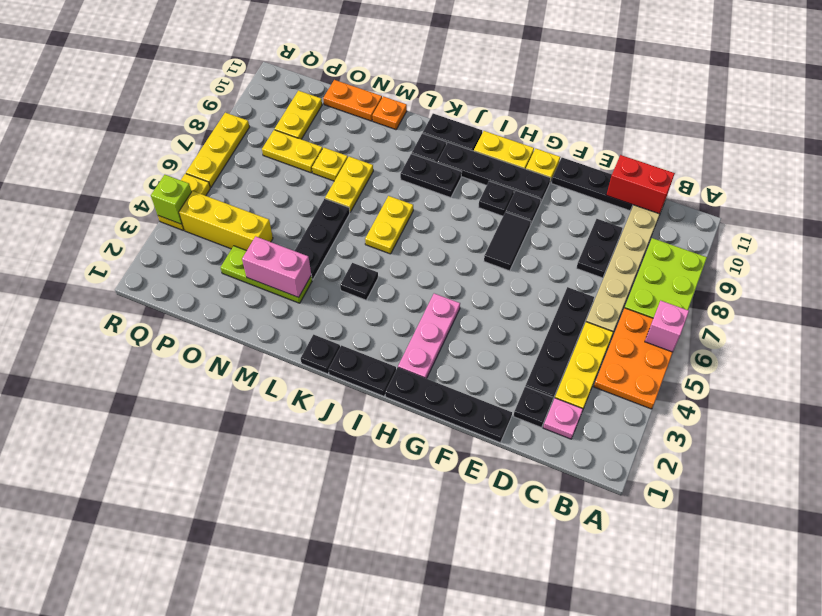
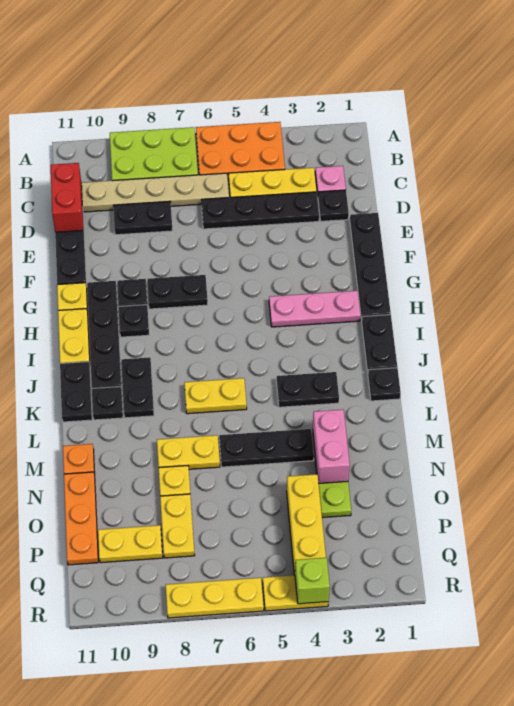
pink brick A6 level 2 -> none
black tile G7:G8 level 1 -> black plate G7:G8 level 1
black plate K4 level 1 -> black plate K3:K4 level 1
orange plate N11:O11 level 1 -> orange plate N11:P11 level 1

